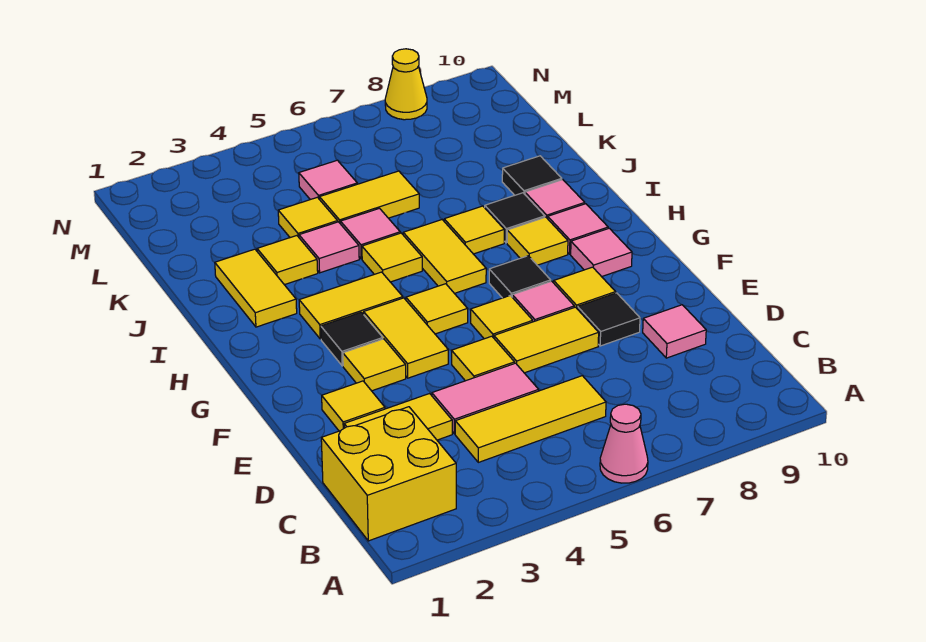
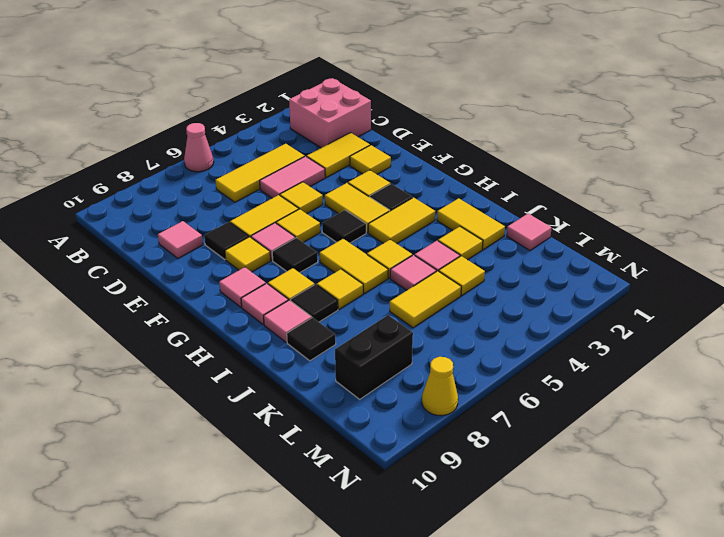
yellow brick B1:C2 level 1 -> pink brick B1:C2 level 1
yellow tile G5 level 1 -> black tile G5 level 1
pink tile L5 level 1 -> pink tile K1 level 1
none -> black brick L8:L9 level 1

